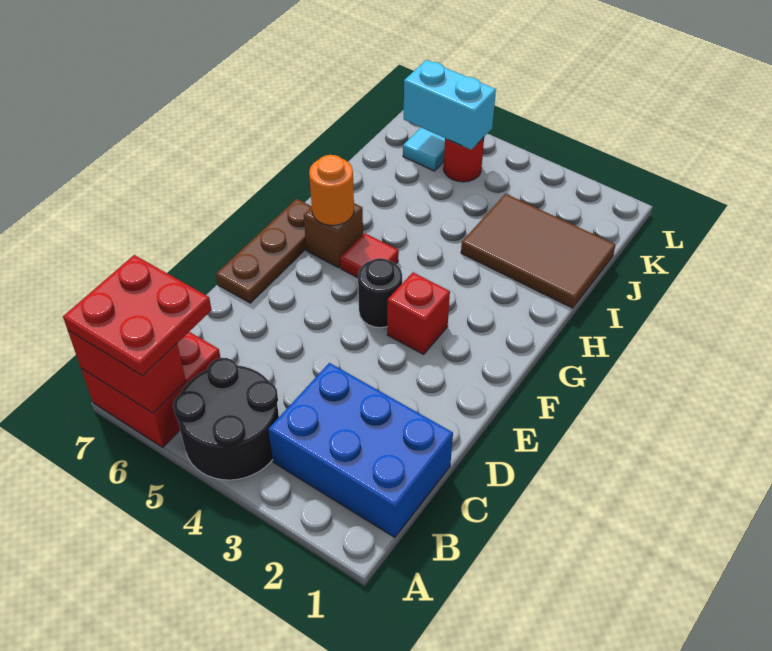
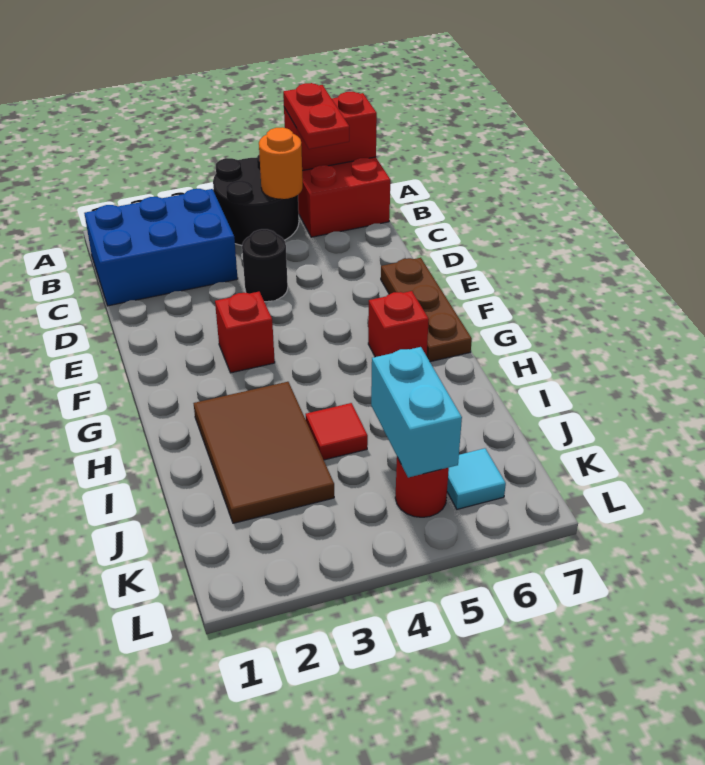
red plate A6:B7 level 3 -> red plate A6:B6 level 3
black round brick F4 level 1 -> black round brick D4 level 1
red tile G5 level 1 -> red tile I4 level 1
brown brick G6 level 1 -> red brick G6 level 1
orange round brick G6 level 2 -> orange round brick B5 level 2
brown tile I1:J3 level 1 -> brown tile H2:J3 level 1
cyan brick K5:K6 level 2 -> cyan brick J5:K5 level 2

